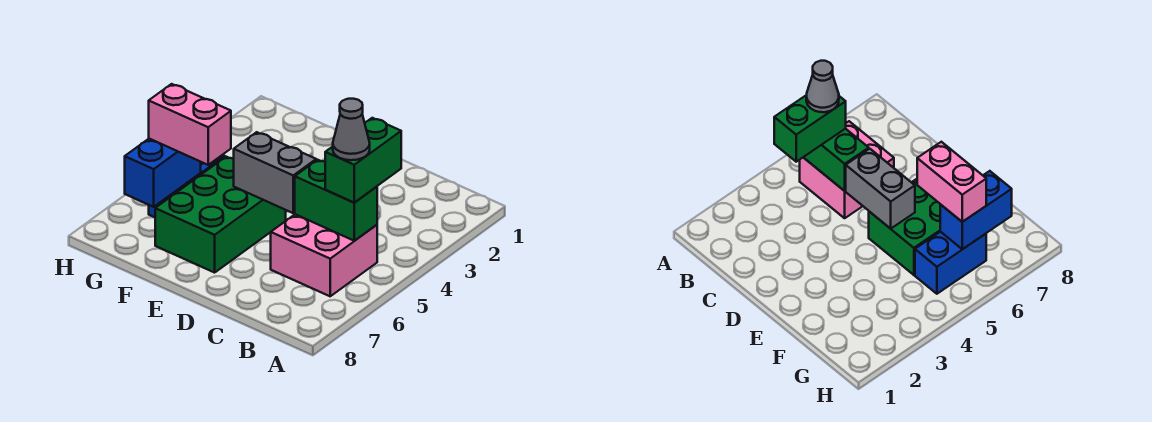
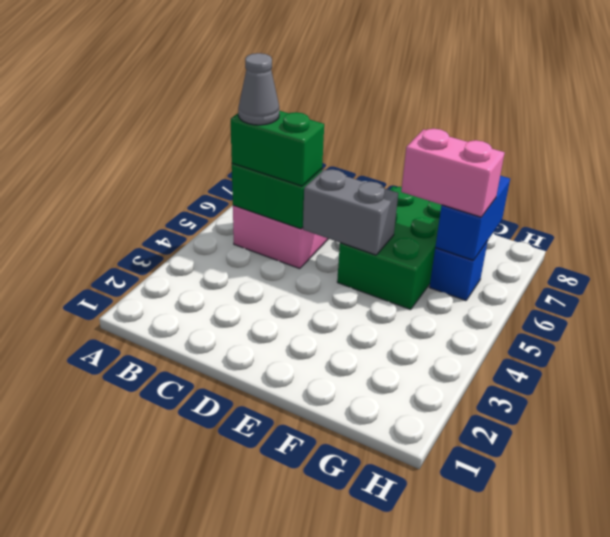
green brick B4:B5 level 3 -> green brick B5:C5 level 3
blue brick G5:G6 level 1 -> blue brick G6 level 1

